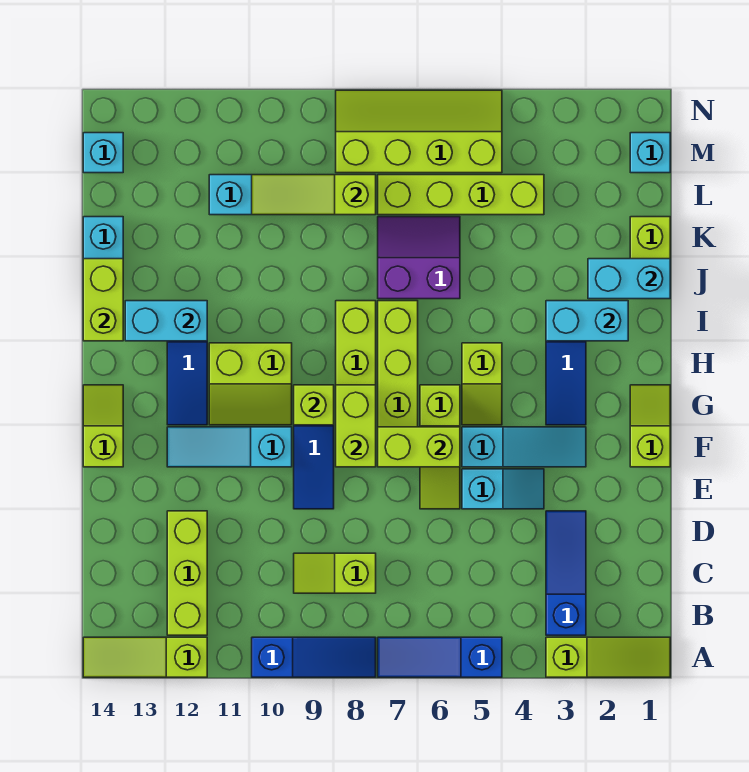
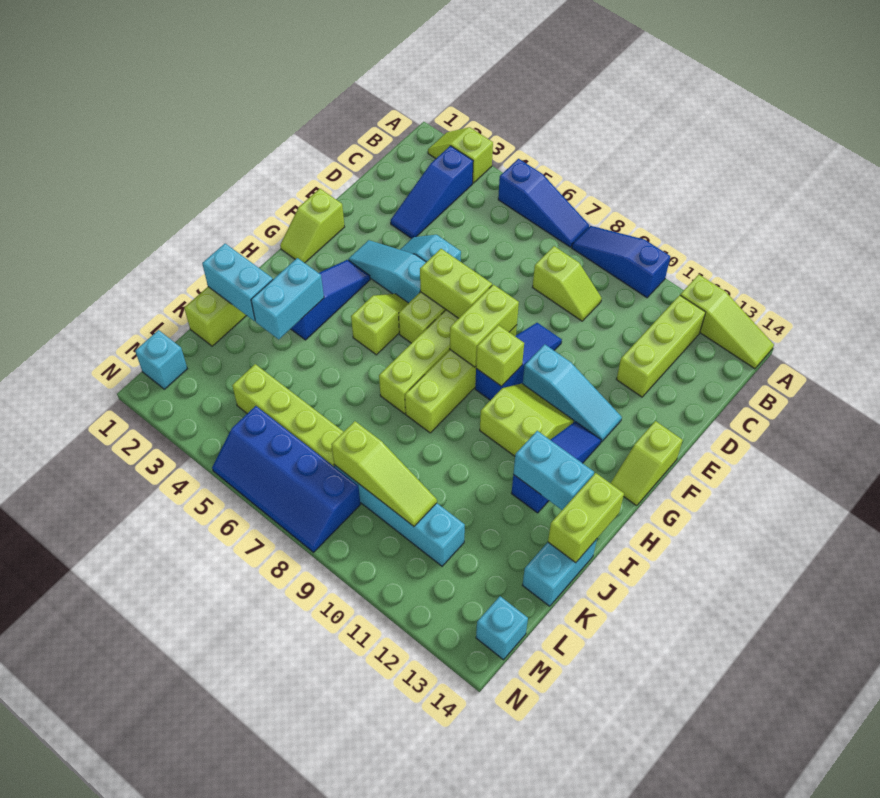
lime slope A1:A3 level 1 top 3 -> lime slope A2:A3 level 1 top 3
cyan brick I2:I3 level 2 -> cyan brick I3:J3 level 2
purple slope J6:K7 level 1 top J -> none
lime slope M5:N8 level 1 top M -> blue slope M5:N8 level 1 top M

